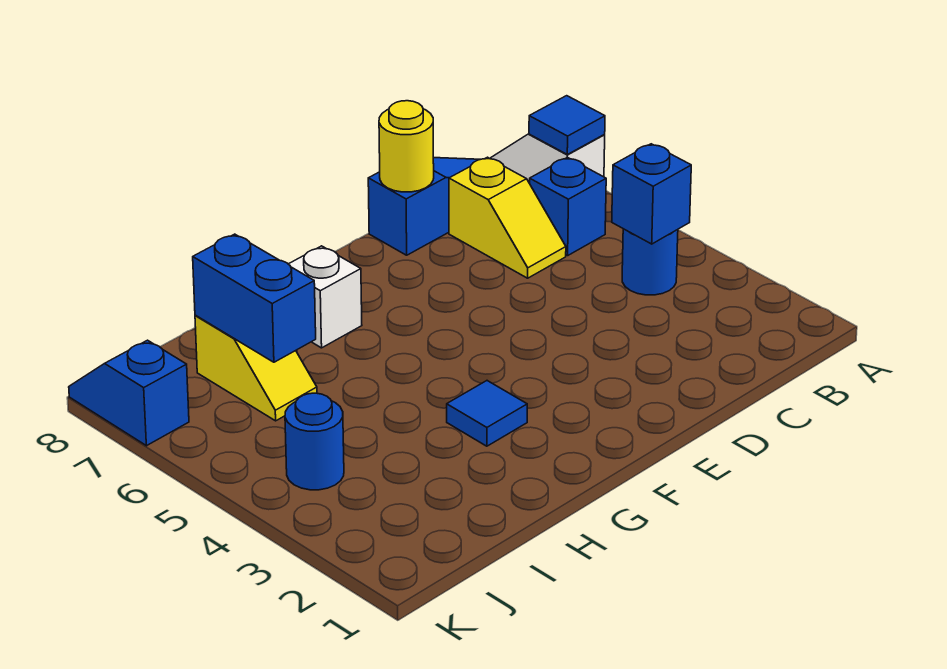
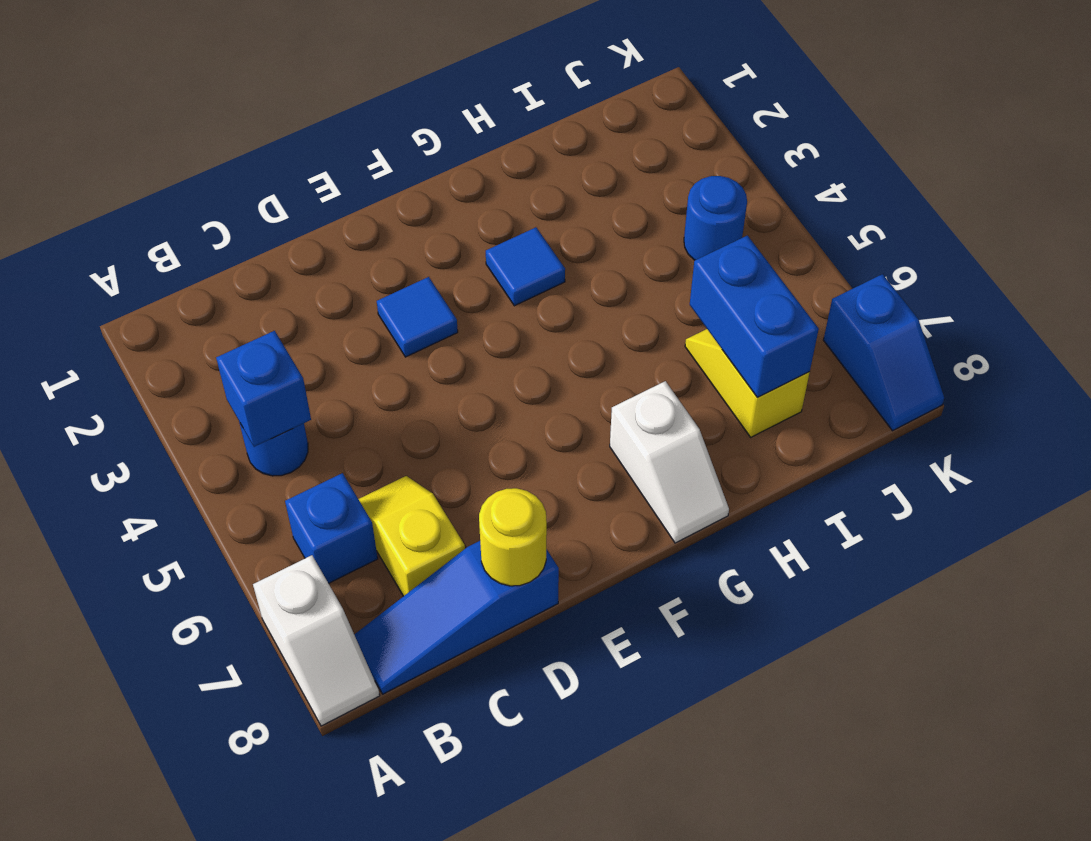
blue tile A7 level 2 -> blue tile E3 level 1

